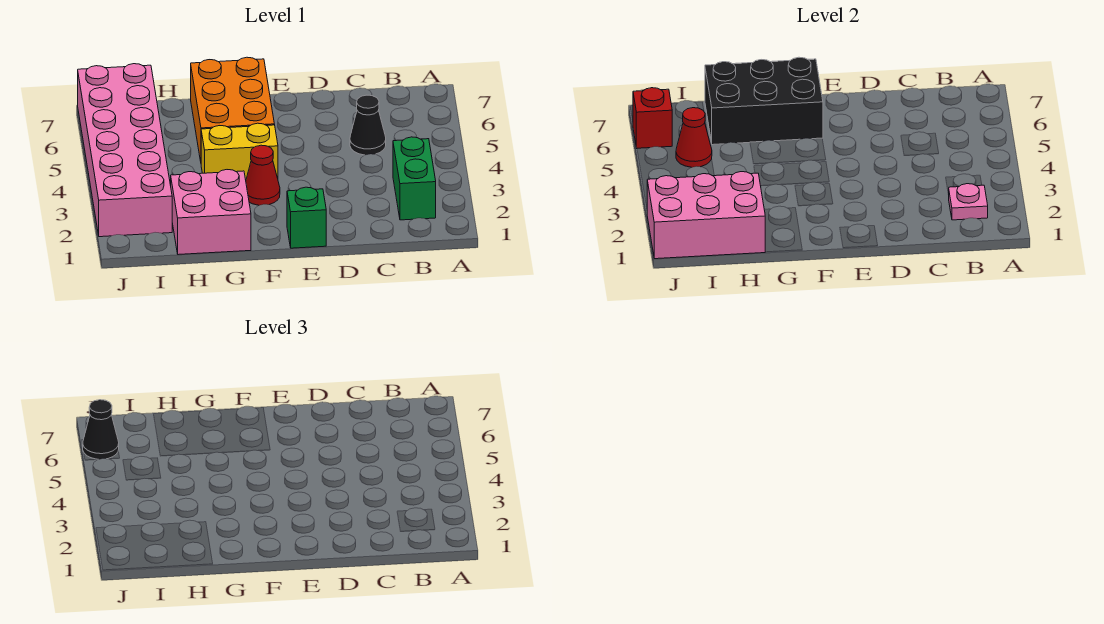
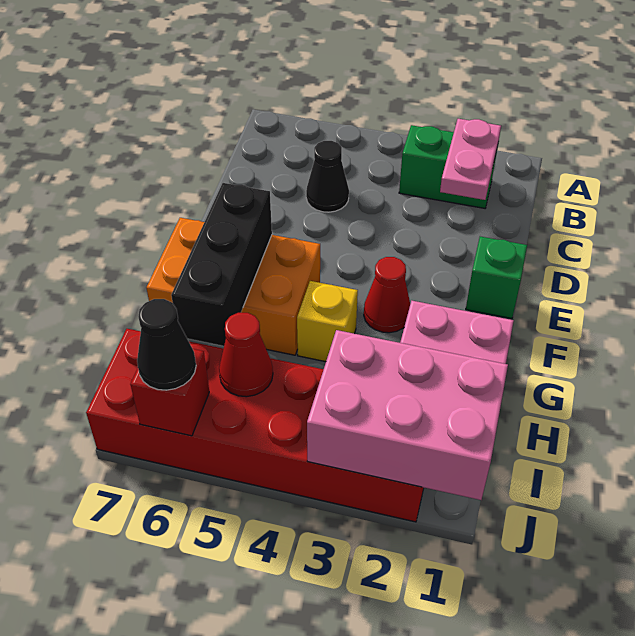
pink plate B2 level 2 -> pink plate B2:C2 level 2
yellow brick F4:G4 level 1 -> yellow brick G4 level 1
black brick F6:H7 level 2 -> black brick F6:H6 level 2
pink brick H1:J2 level 2 -> pink brick I1:J3 level 2
pink brick I2:J7 level 1 -> red brick I2:J7 level 1

